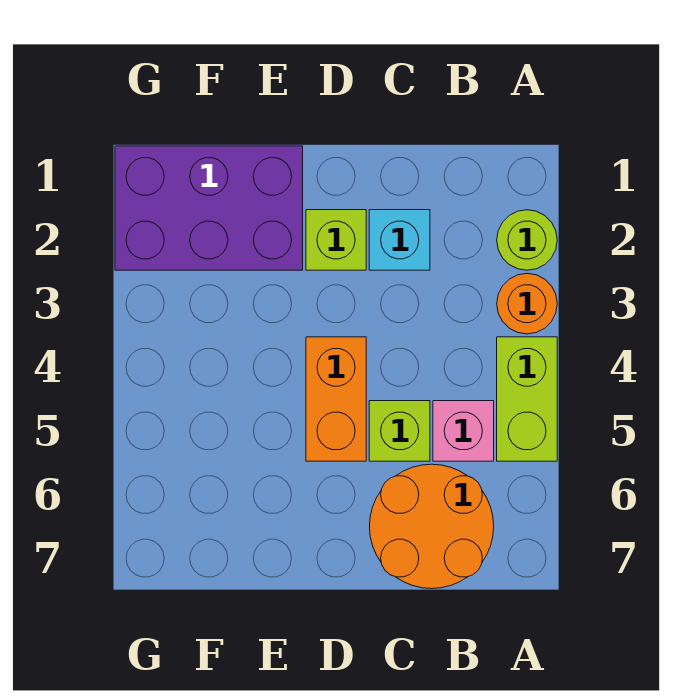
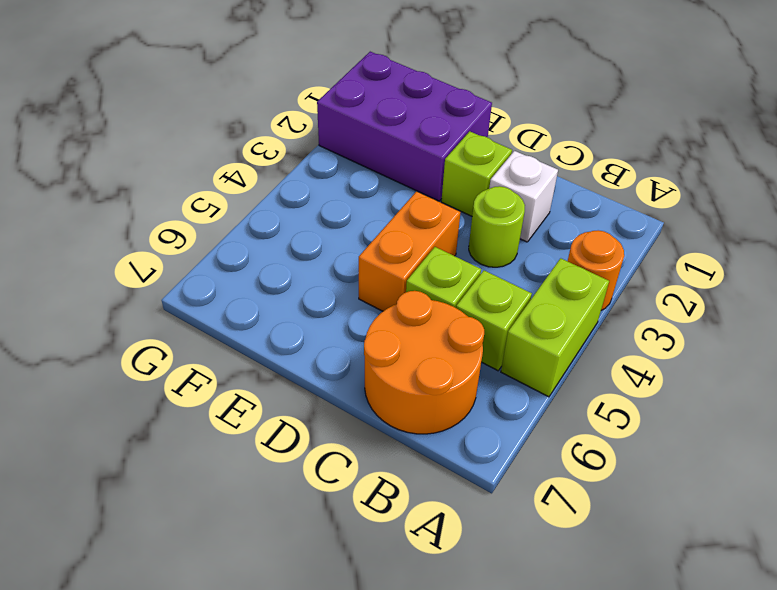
lime round brick A2 level 1 -> lime round brick C3 level 1
pink brick B5 level 1 -> lime brick B5 level 1
cyan brick C2 level 1 -> white brick C2 level 1

